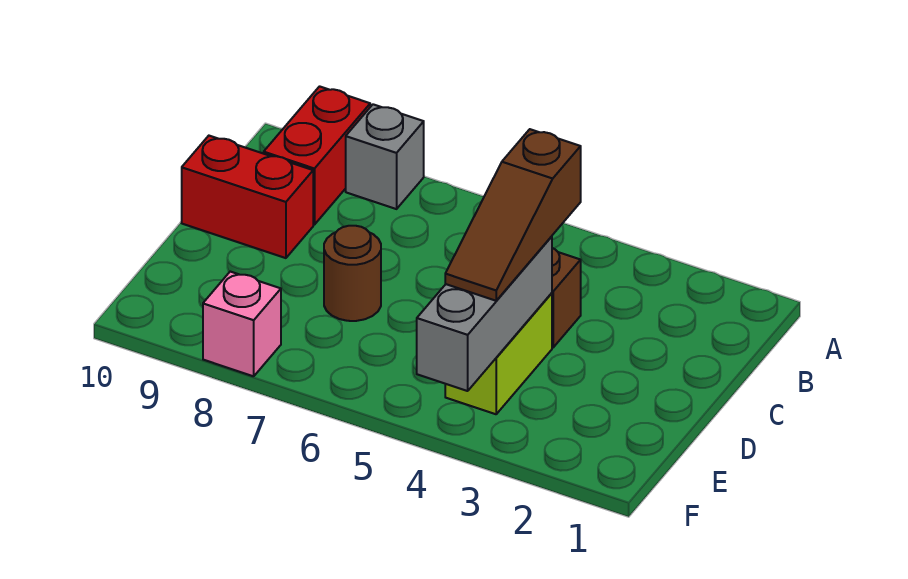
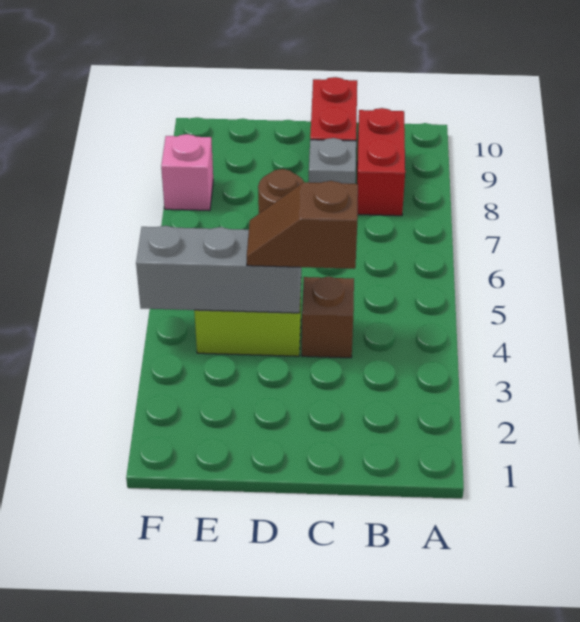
grey brick A8 level 1 -> grey brick C8 level 1
red brick A9:B9 level 1 -> red brick B8:B9 level 1
brown slope C4:E4 level 3 top C -> brown slope C4:D4 level 3 top C

